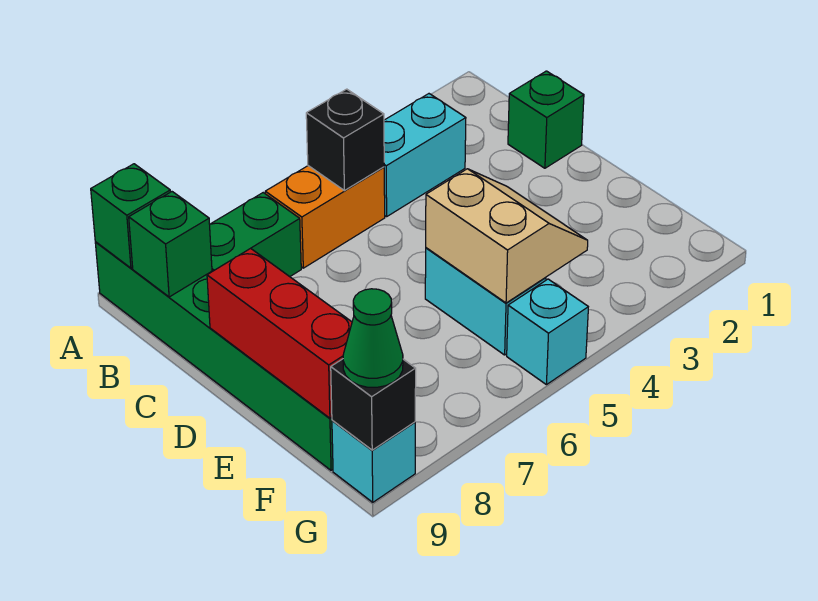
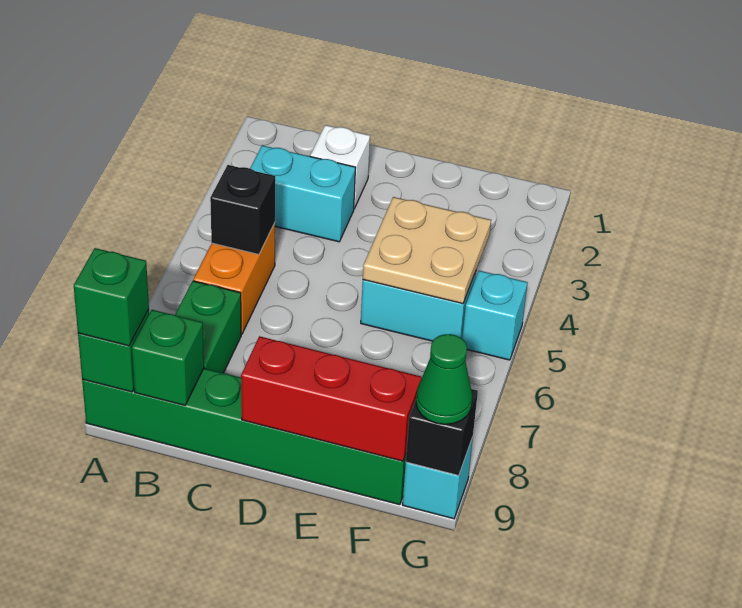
cyan brick B3:B4 level 1 -> cyan brick B3:C3 level 1
green brick C1 level 1 -> green brick A9 level 3
none -> white brick C2 level 1
tan slope E4:F5 level 2 top 5 -> tan plate E4:F5 level 2

